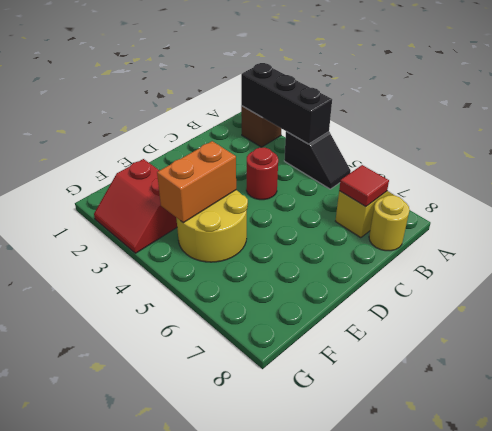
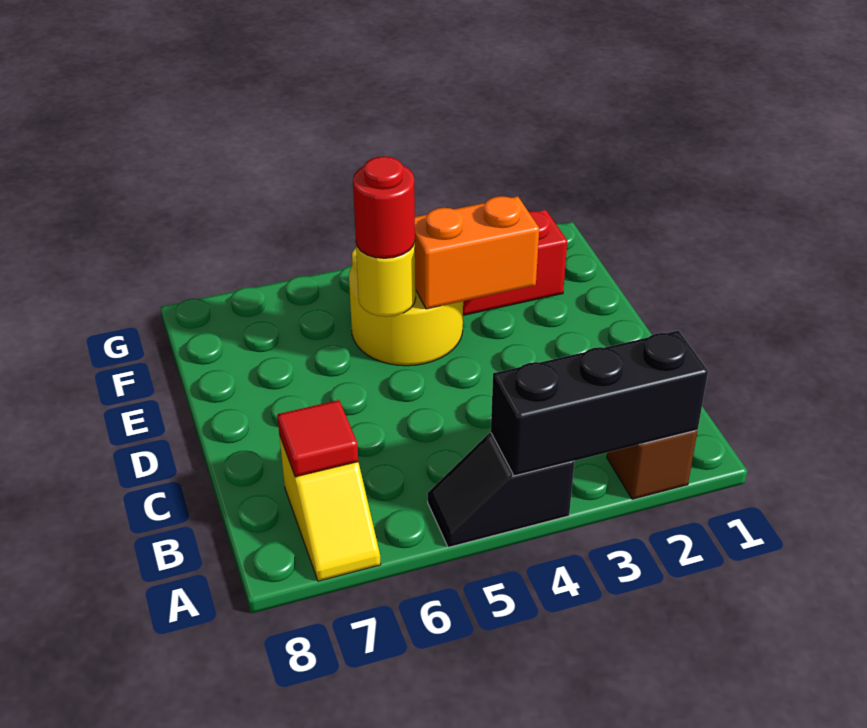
yellow round brick B8 level 1 -> yellow round brick E5 level 2
red round brick C4 level 1 -> red round brick E5 level 3
orange brick E4:F4 level 2 -> orange brick E3:E4 level 2

